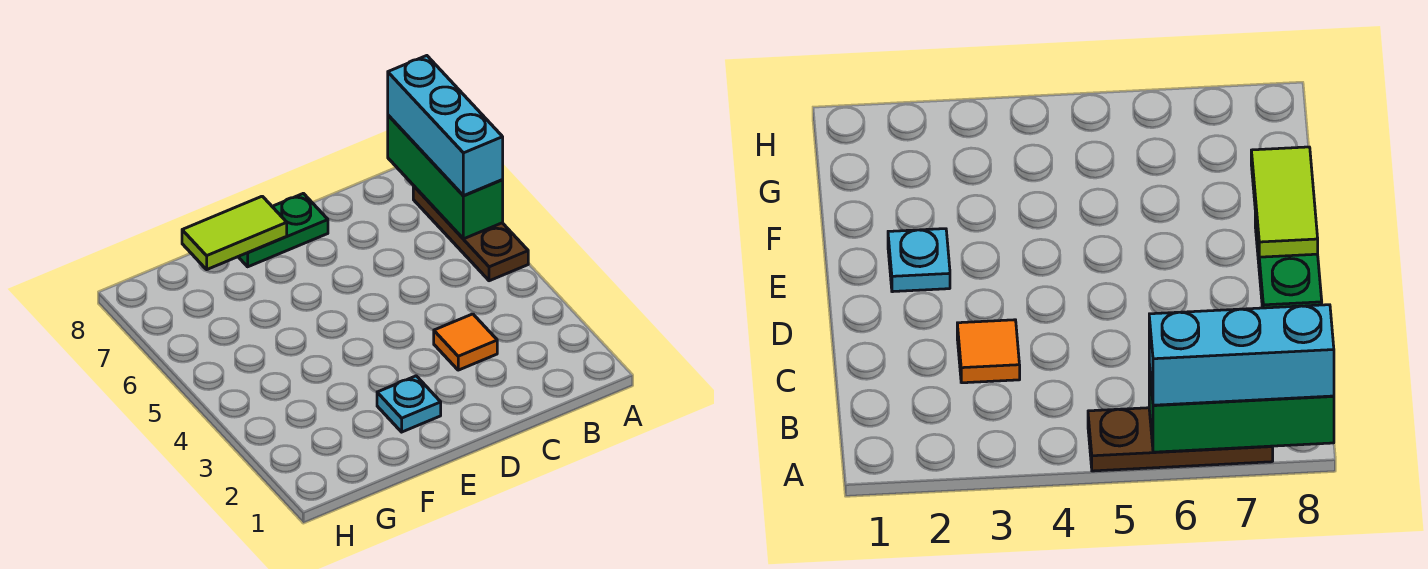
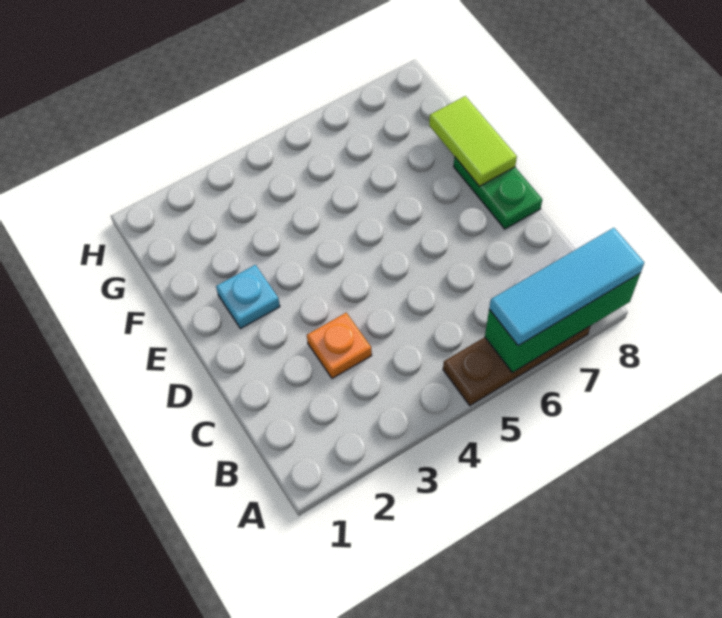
cyan brick A6:A8 level 3 -> cyan tile A6:A8 level 3
orange tile C3 level 1 -> orange plate C3 level 1

